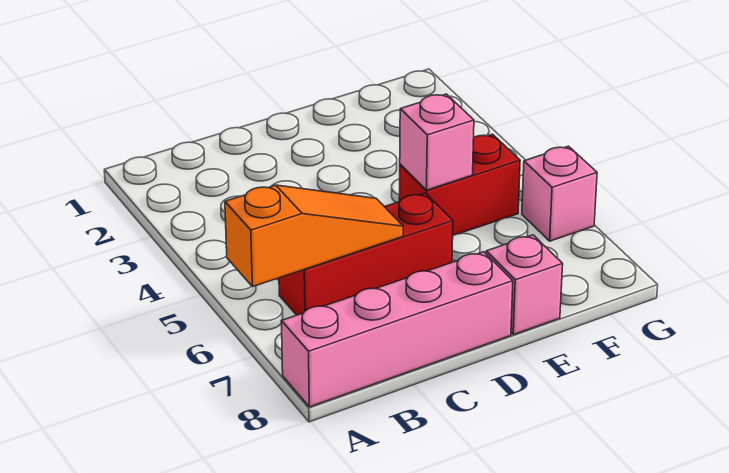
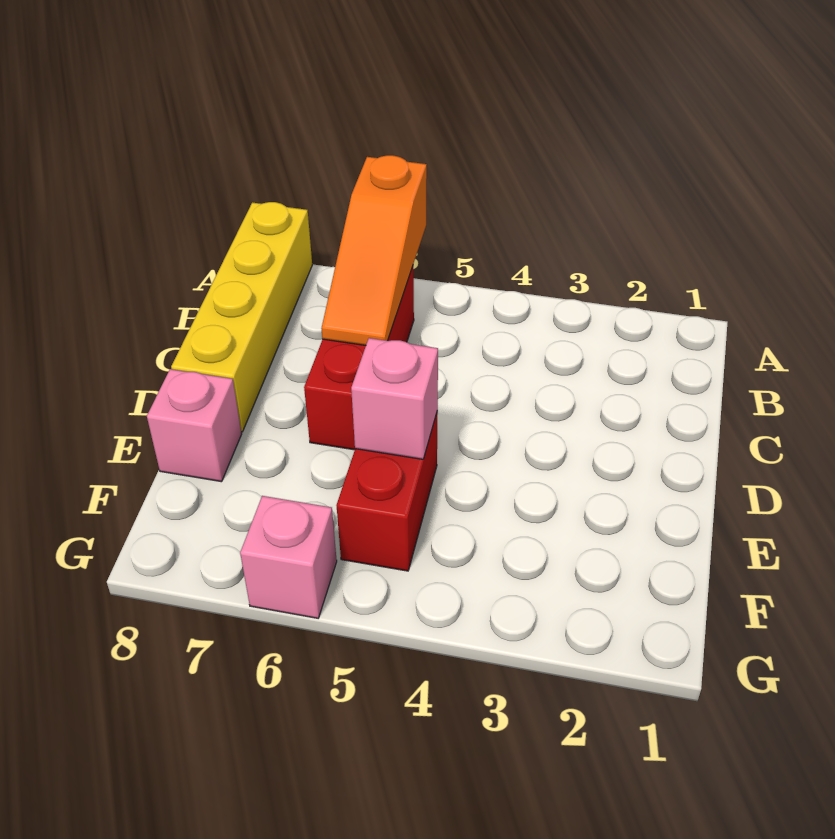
pink brick A8:D8 level 1 -> yellow brick A8:D8 level 1

